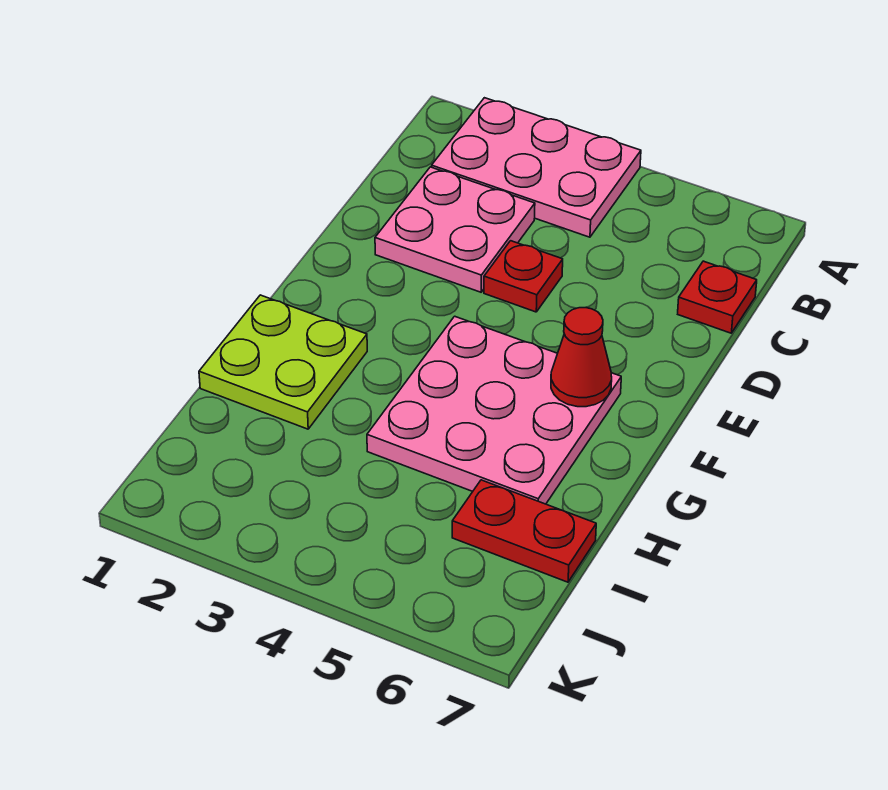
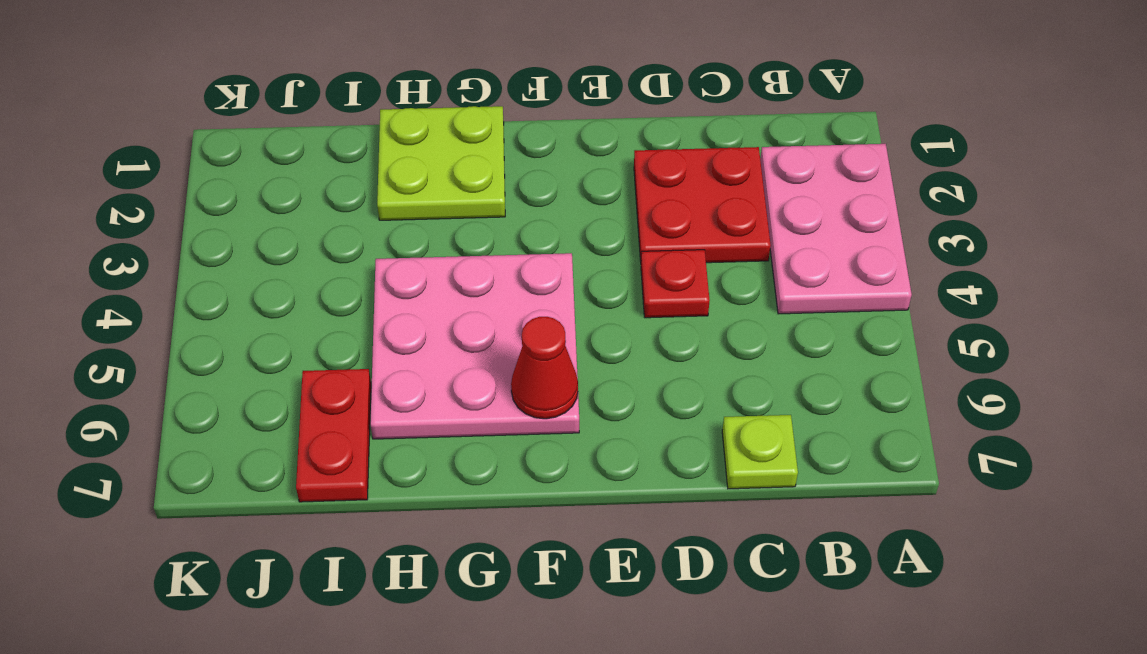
pink plate C2:D3 level 1 -> red plate C2:D3 level 1
red plate C7 level 1 -> lime plate C7 level 1

